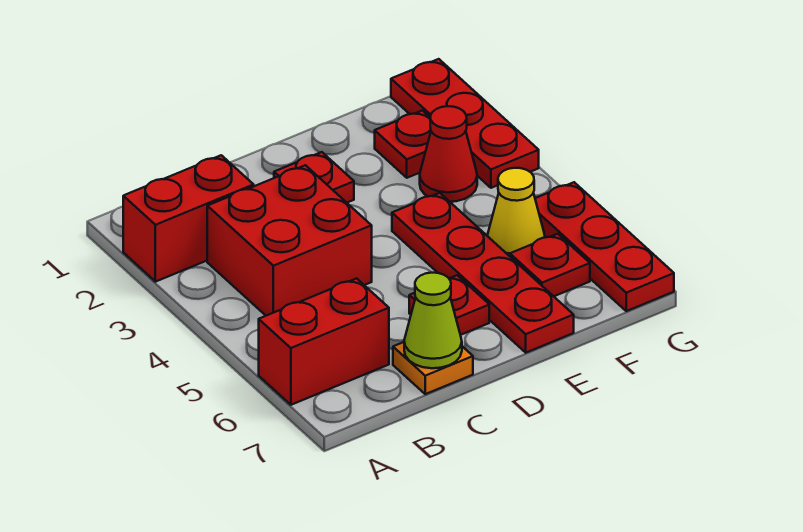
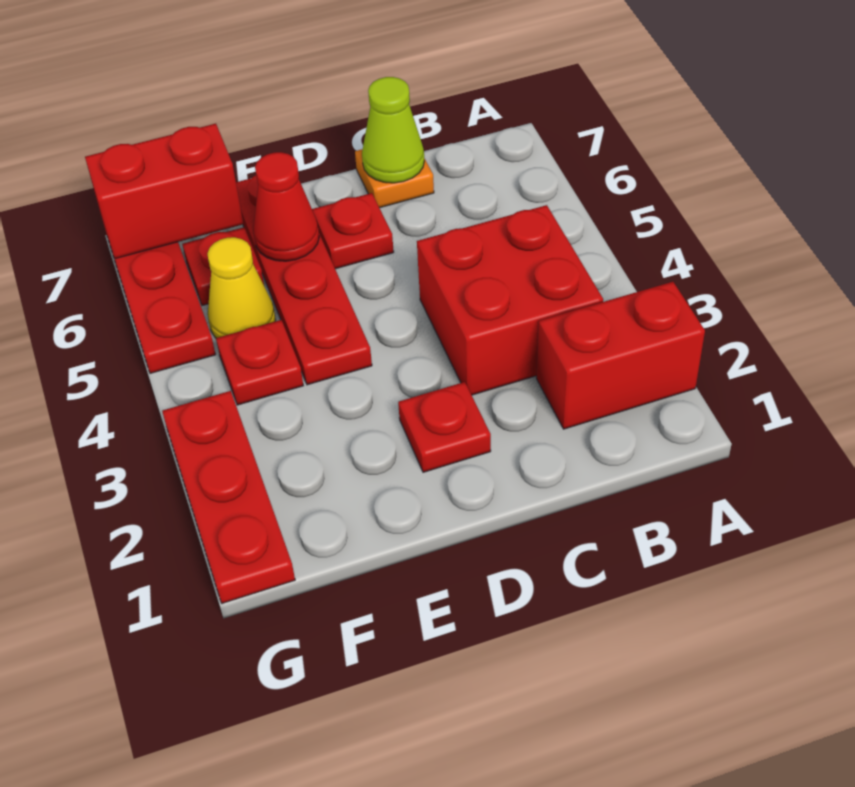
red brick A6:B6 level 1 -> red brick F7:G7 level 2
red plate F2 level 1 -> red plate F4 level 1
red cone F3 level 1 -> red cone E6 level 2

